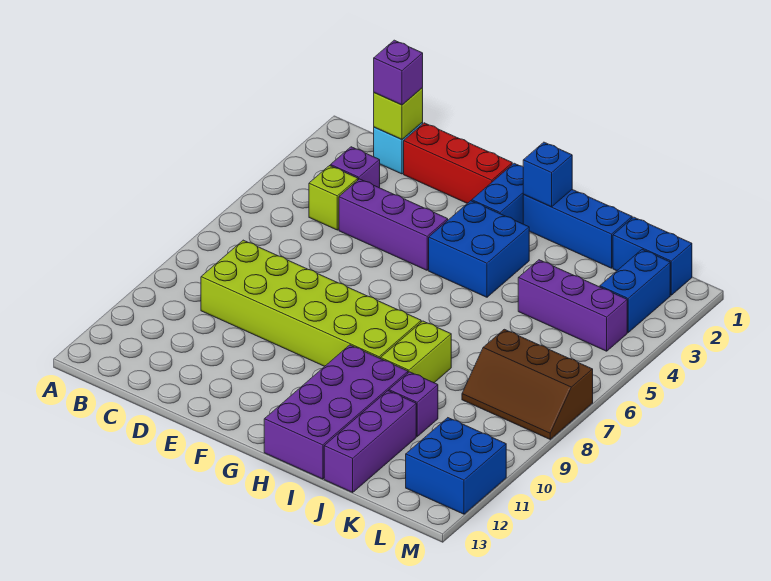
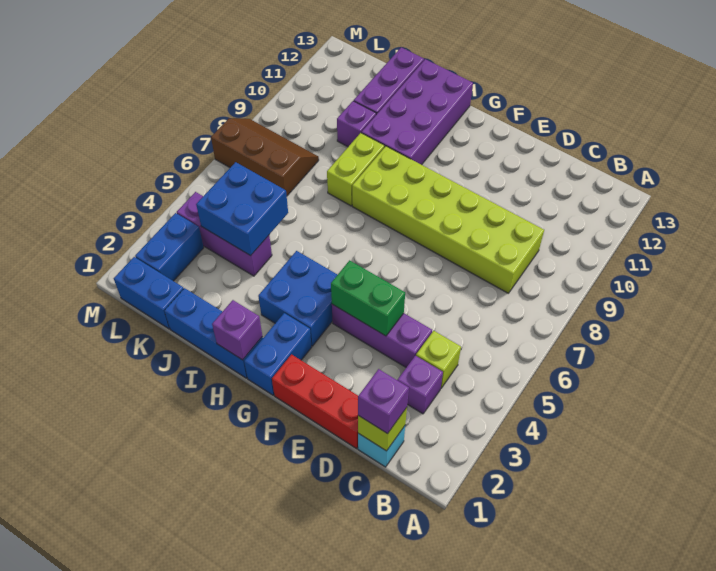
none -> green brick E4:F4 level 2
blue brick H1 level 2 -> purple brick H1 level 2
blue brick L11:M12 level 1 -> blue brick J4:K5 level 2

